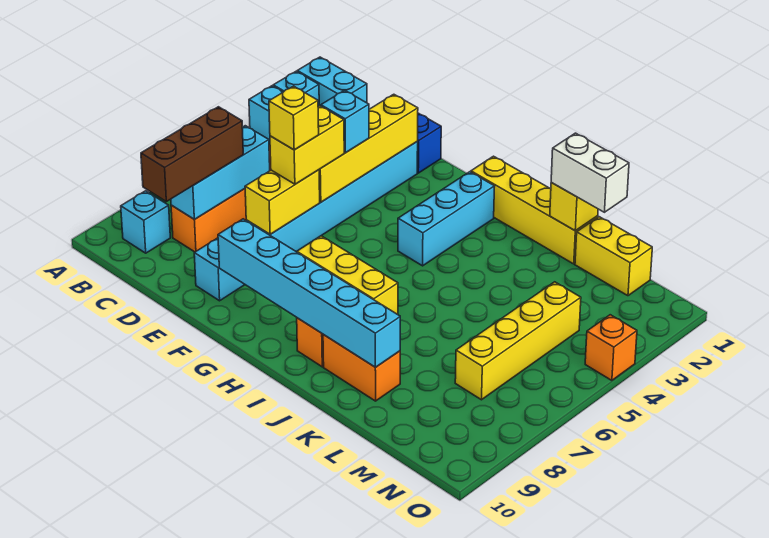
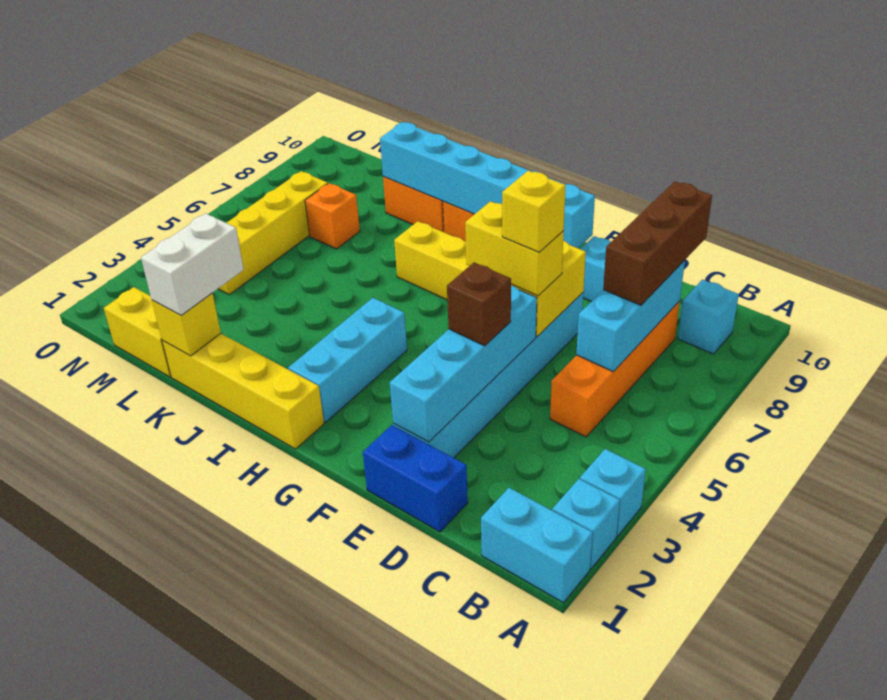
yellow brick E2:E5 level 2 -> cyan brick E2:E5 level 2
cyan brick E4 level 3 -> brown brick E4 level 3
yellow brick E5:E6 level 3 -> yellow brick E6:F6 level 3
white brick K1:L1 level 3 -> white brick K1:K2 level 3
orange brick O4 level 1 -> orange brick L7 level 1

